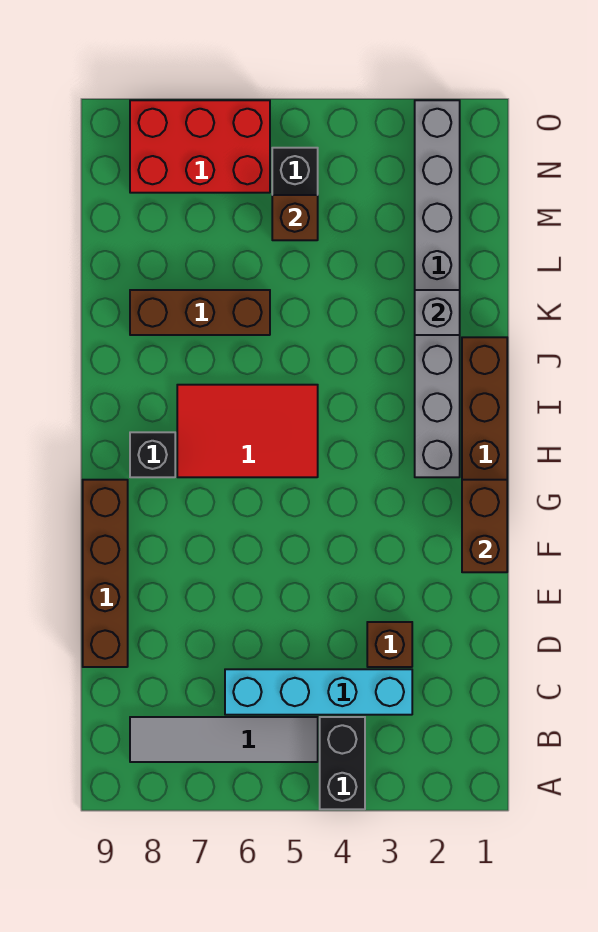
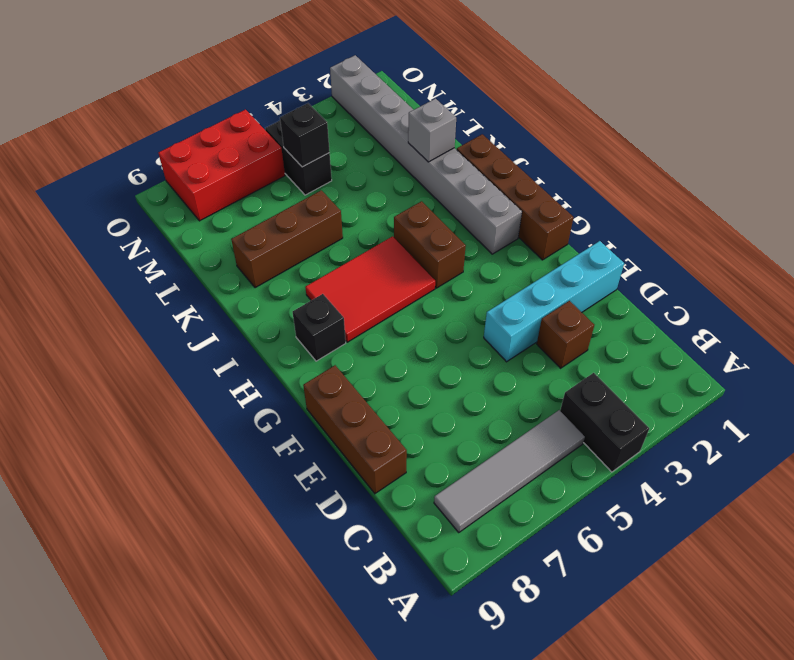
cyan brick C3:C6 level 1 -> cyan brick E1:E4 level 1
brown brick D9:G9 level 1 -> brown brick D9:F9 level 1
brown brick F1:G1 level 2 -> brown brick H4:I4 level 1
brown brick M5 level 2 -> black brick M5 level 2

